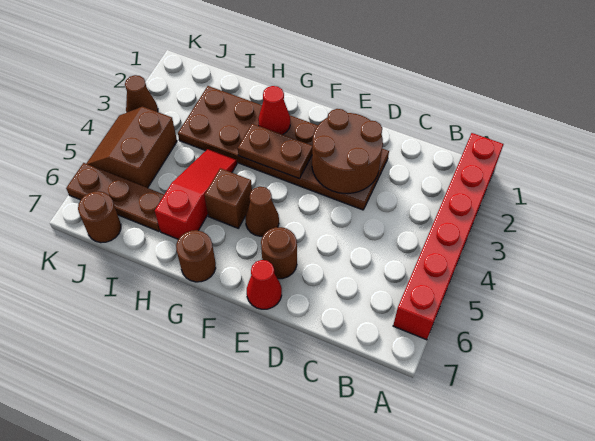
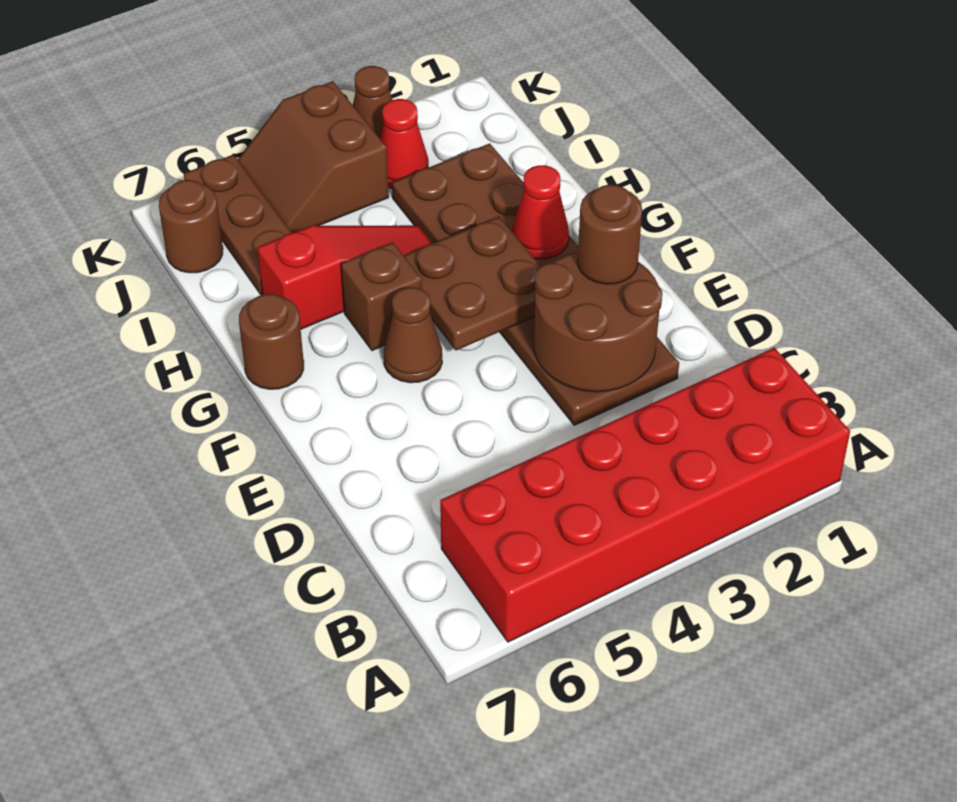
red brick A1:A6 level 1 -> red brick A1:B6 level 1
brown round brick E6 level 1 -> brown round brick E2 level 3
red cone E7 level 1 -> red cone J3 level 1
brown plate F3:G3 level 2 -> brown plate F3:G4 level 2
brown slope J4:K5 level 1 top J -> brown slope J4:K5 level 1 top 4

